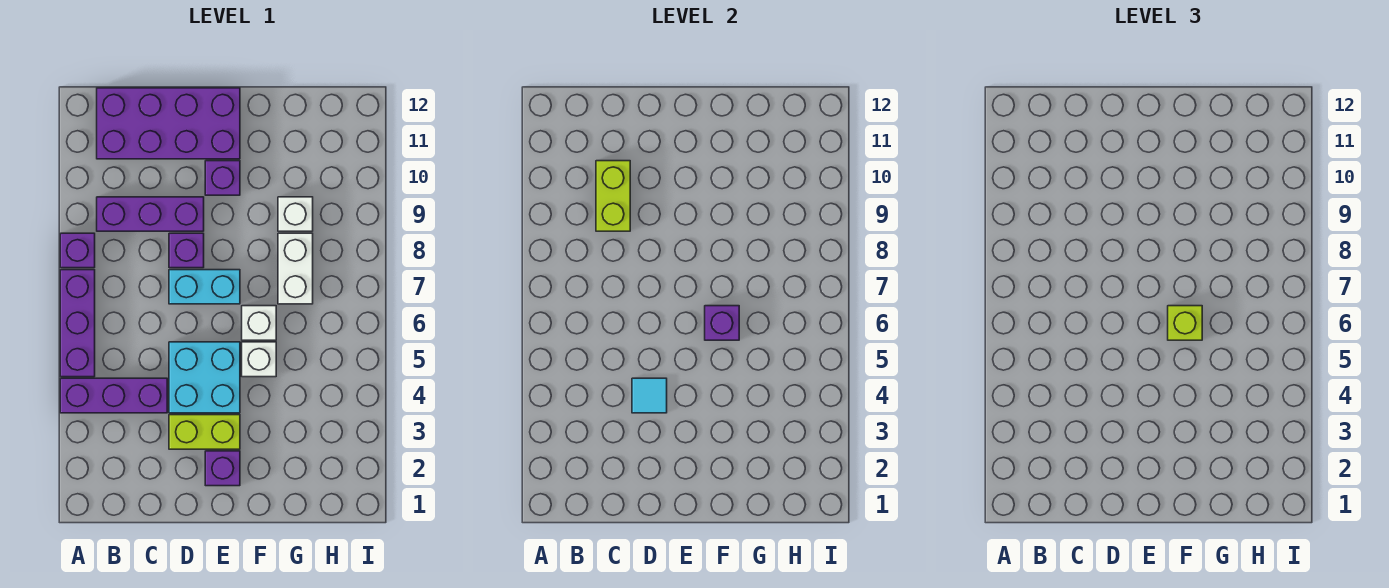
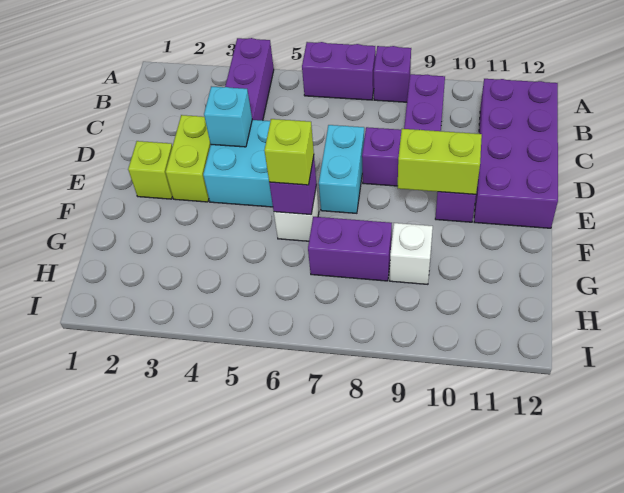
purple brick A5:A7 level 1 -> purple brick A6:A7 level 1
lime brick C9:C10 level 2 -> lime brick E9:E10 level 2
cyan tile D4 level 2 -> cyan brick D4 level 2
purple brick E2 level 1 -> lime brick E2 level 1
white brick F5 level 1 -> none
white brick G7:G8 level 1 -> purple brick G7:G8 level 1

